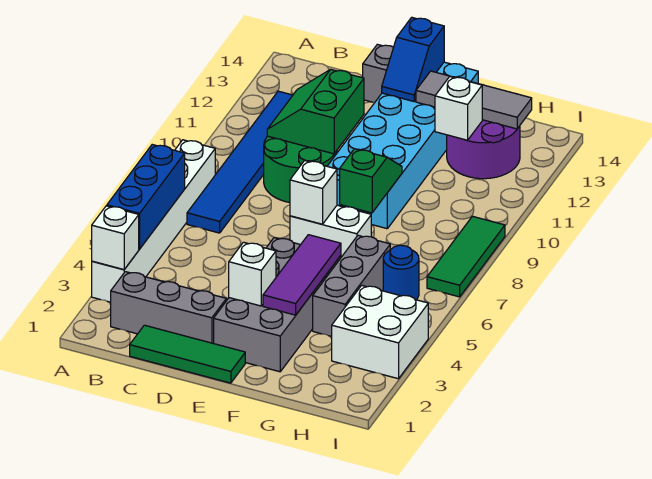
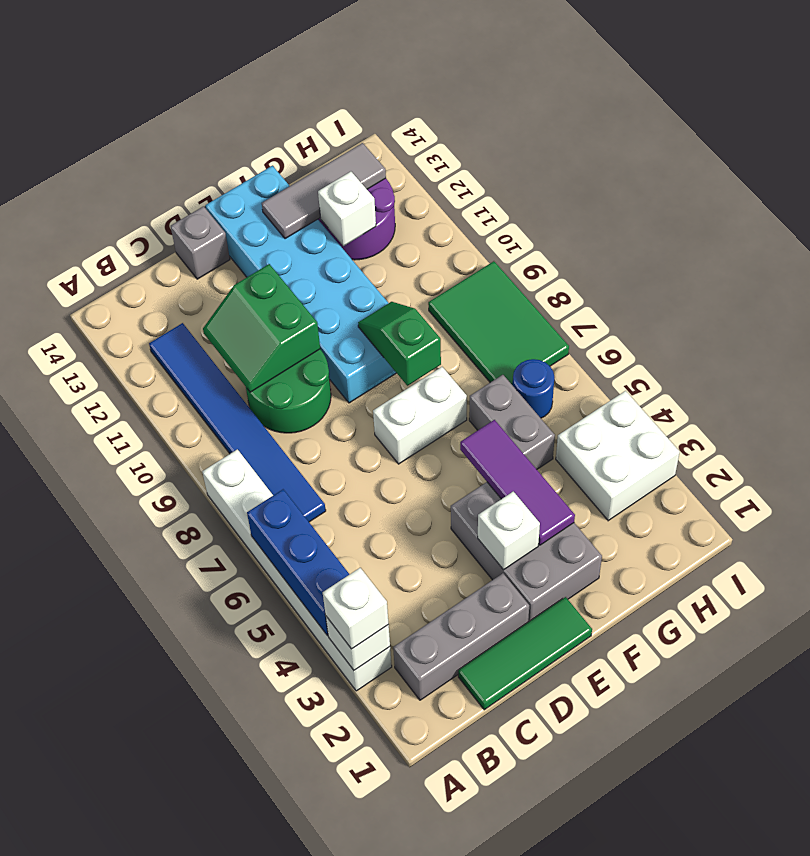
grey brick E2:F5 level 1 -> grey brick E2:F4 level 1
white brick E7 level 2 -> white brick A3 level 3
blue slope E13:E14 level 2 top 14 -> none
grey brick G4:G6 level 1 -> grey brick G5:G6 level 1
green tile I7:I9 level 1 -> green tile H7:I9 level 1

